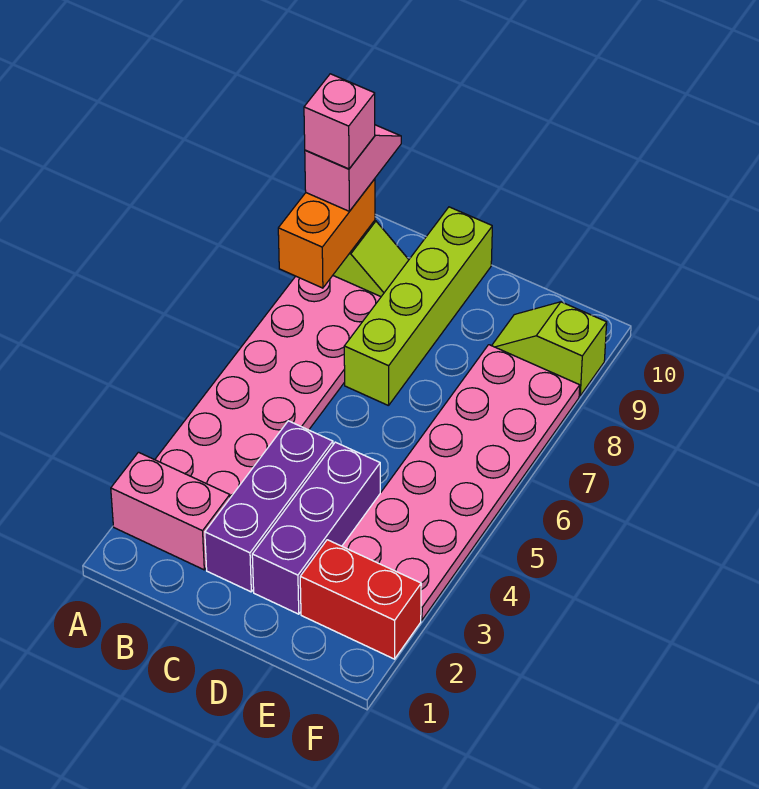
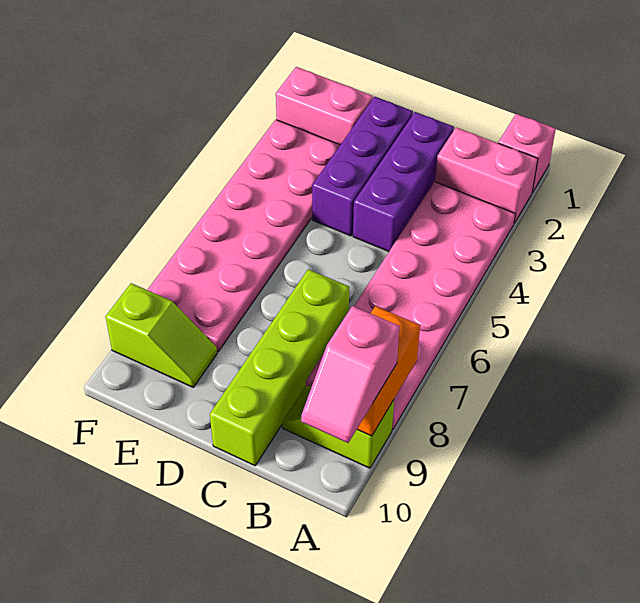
pink brick A9 level 4 -> pink brick A1 level 1
red brick E2:F2 level 1 -> pink brick E2:F2 level 1

